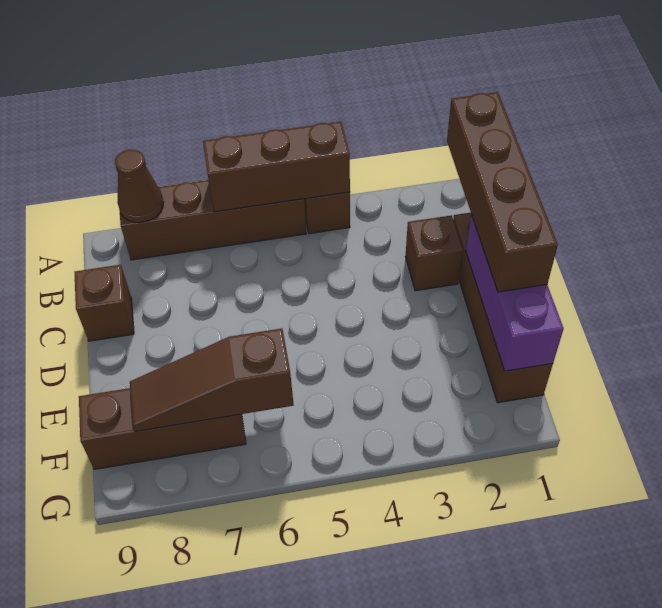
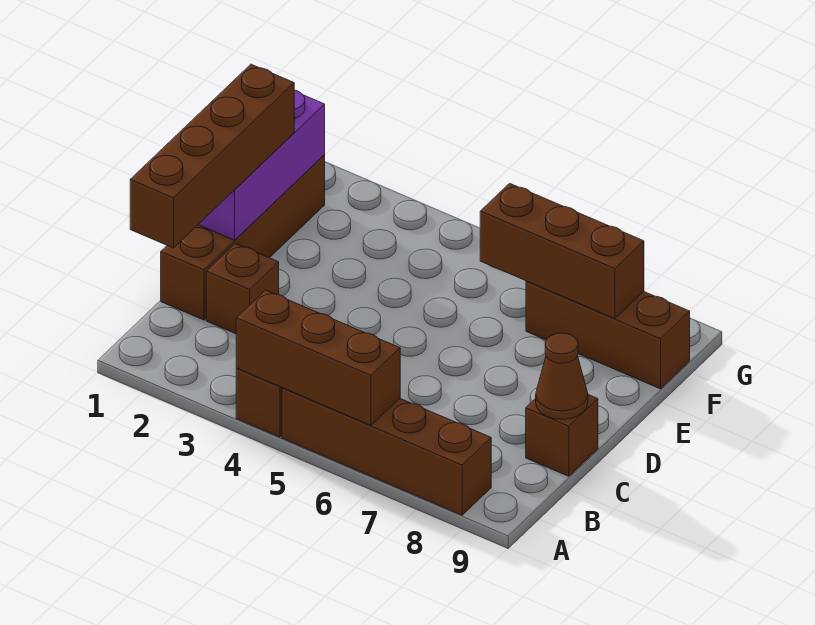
brown cone A8 level 2 -> brown cone C9 level 2
brown slope F6:F8 level 2 top 6 -> brown brick F6:F8 level 2

